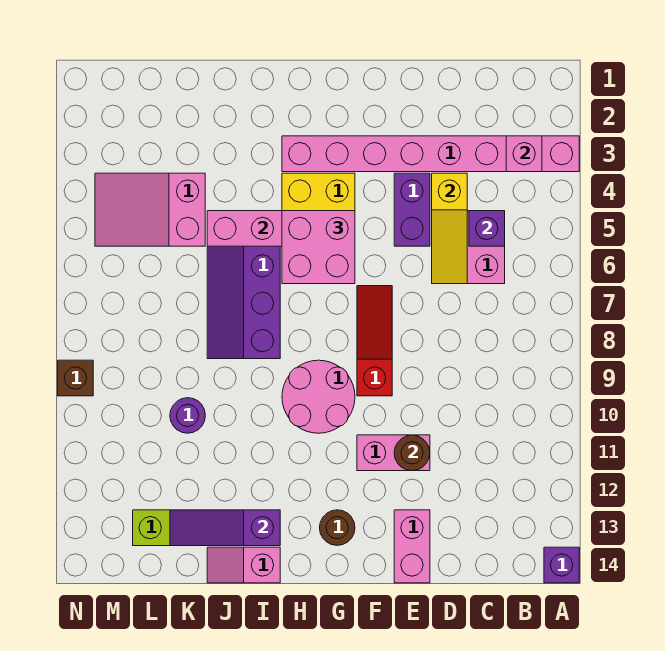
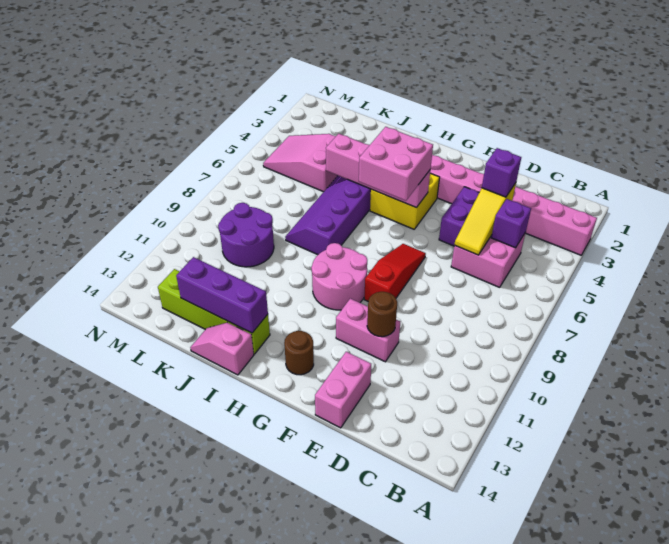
purple brick A14 level 1 -> purple brick D4 level 3
pink brick B3 level 2 -> none
purple slope I13:K13 level 2 top I -> purple brick I13:K13 level 2
purple round brick K10 level 1 -> purple round brick K9:L10 level 1
brown brick N9 level 1 -> none

